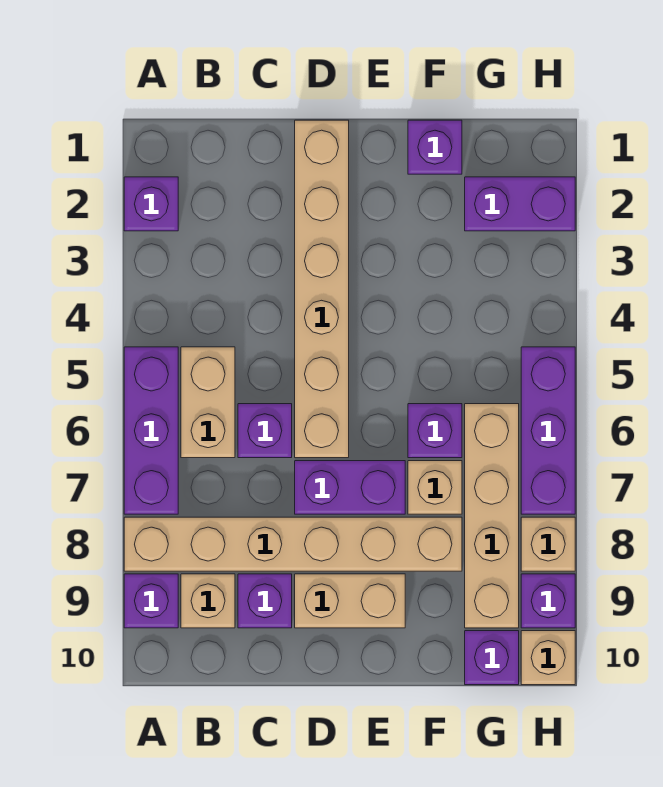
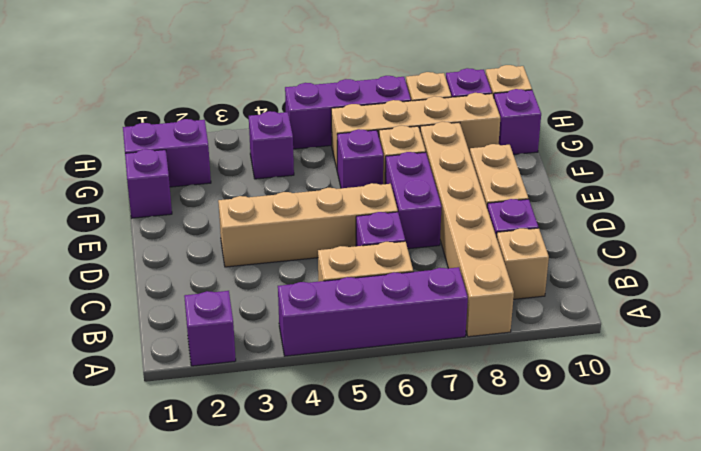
purple brick A5:A7 level 1 -> purple brick A4:A7 level 1
purple brick A9 level 1 -> purple brick G4 level 1
tan brick D1:D6 level 1 -> tan brick D3:D6 level 1
purple brick G2:H2 level 1 -> purple brick G1:G2 level 1

